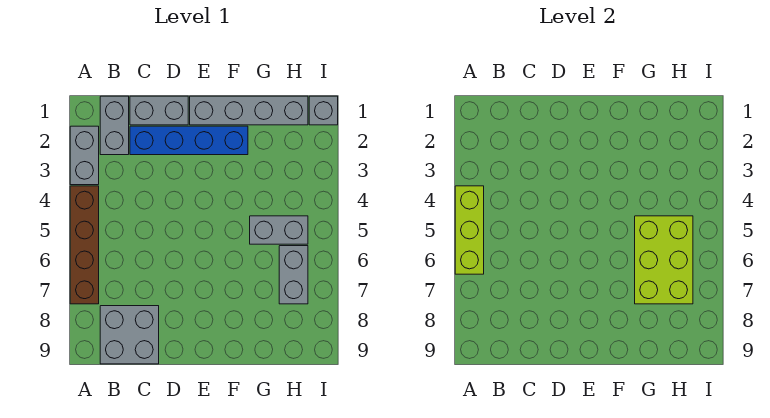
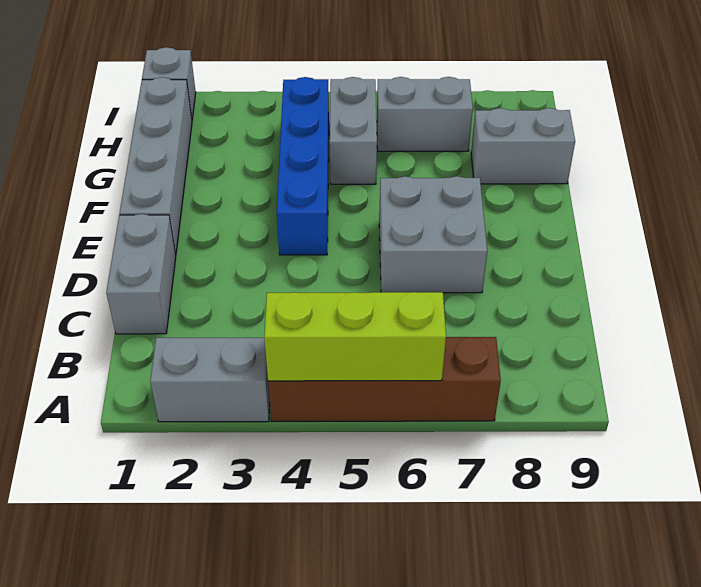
grey brick B1:B2 level 1 -> grey brick G8:G9 level 1
grey brick B8:C9 level 1 -> grey brick D6:E7 level 1
blue brick C2:F2 level 1 -> blue brick E4:H4 level 1
lime brick G5:H7 level 2 -> none

